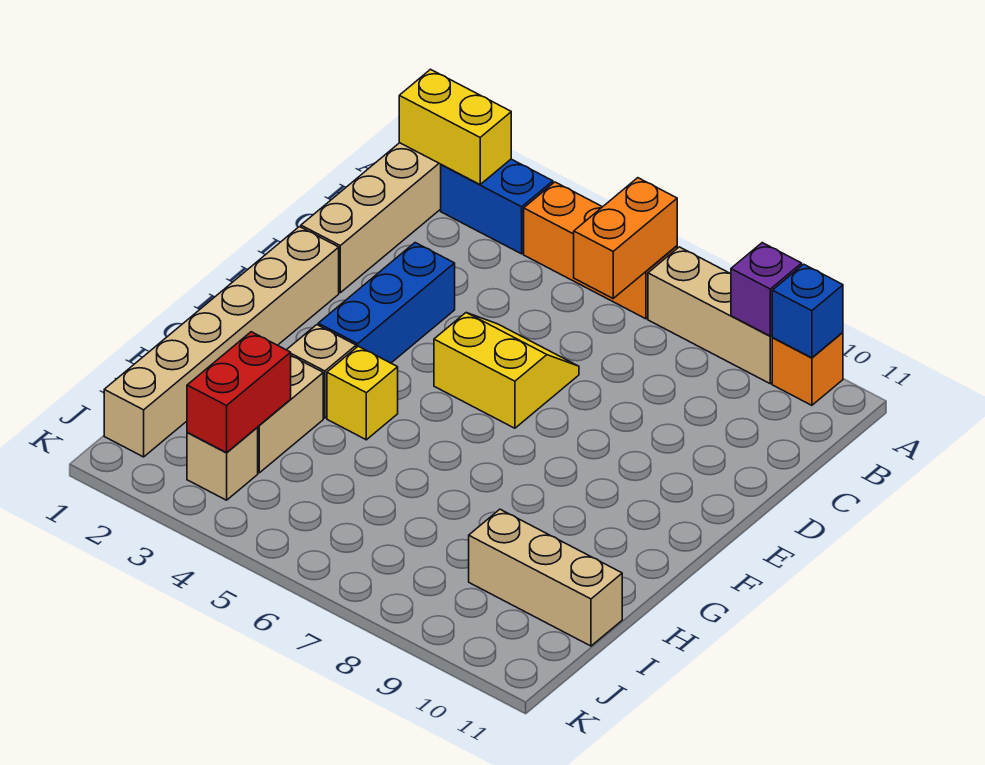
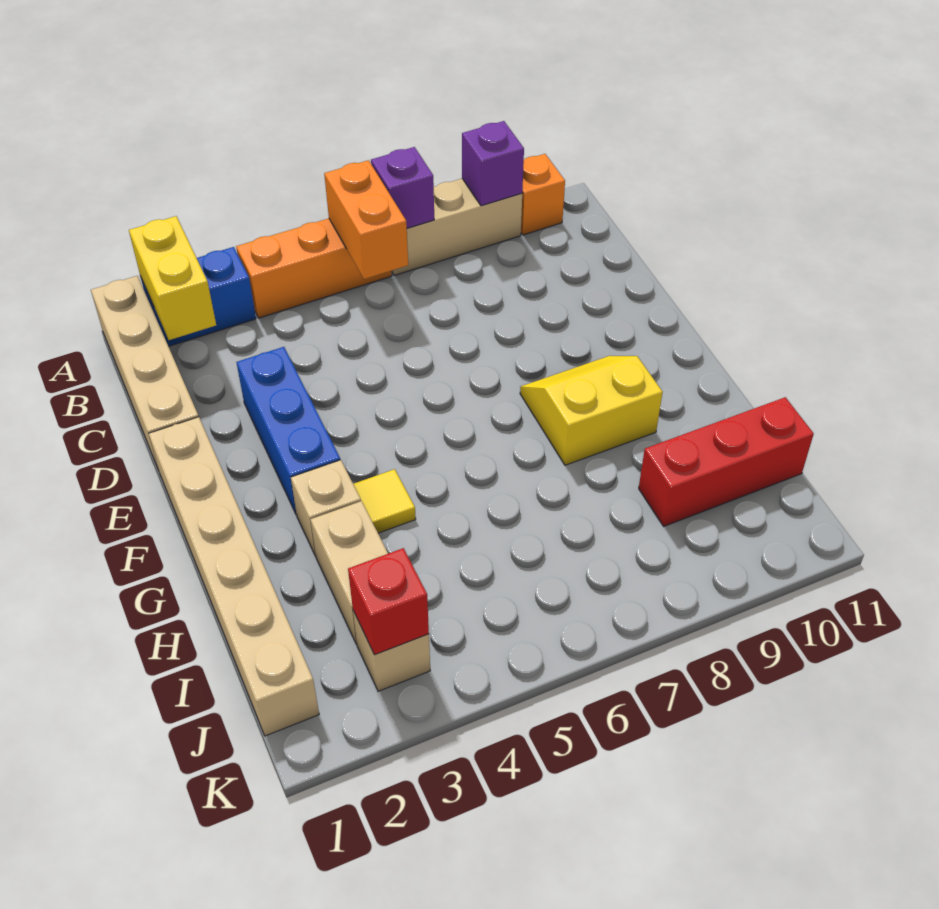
yellow brick A1:A2 level 2 -> yellow brick A2:B2 level 2
none -> purple brick A7 level 2
blue brick A10 level 2 -> none
yellow slope D5:E6 level 1 top E -> yellow slope F8:G9 level 1 top G
yellow brick G4 level 1 -> yellow tile G4 level 1
red brick I3:J3 level 2 -> red brick J3 level 2
tan brick I9:I11 level 1 -> red brick I9:I11 level 1

